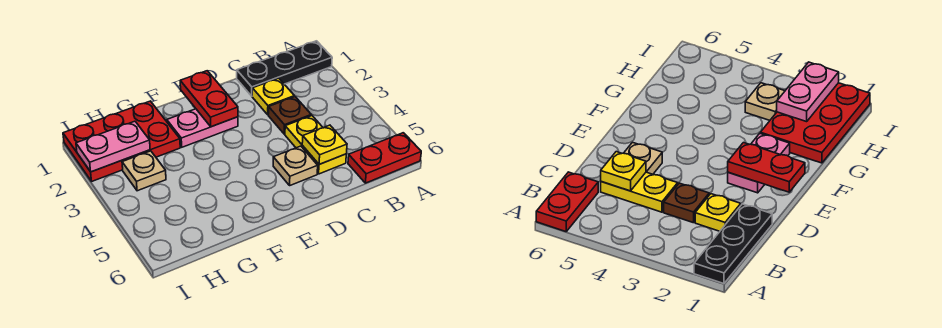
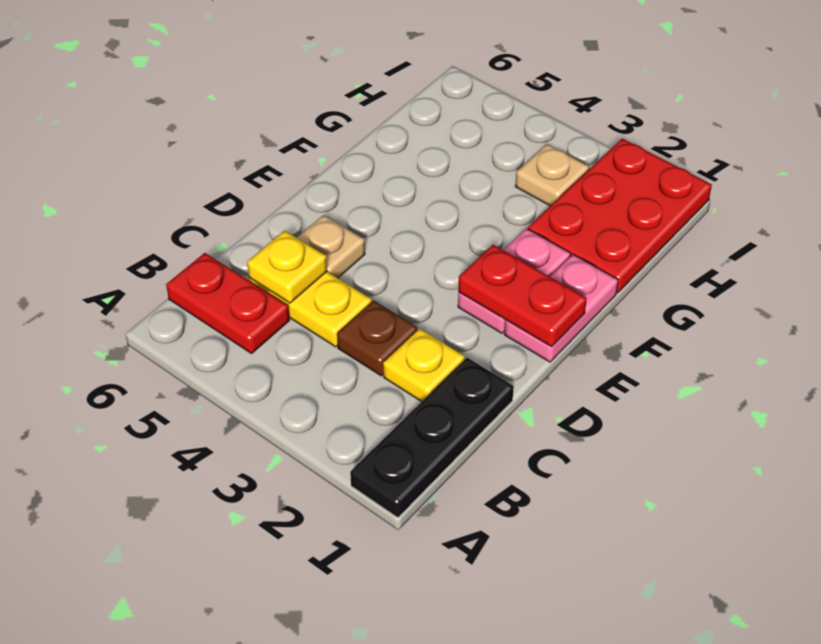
red plate A6:B6 level 1 -> red plate B5:B6 level 1
pink plate H2:I2 level 2 -> pink plate E1:F1 level 1

